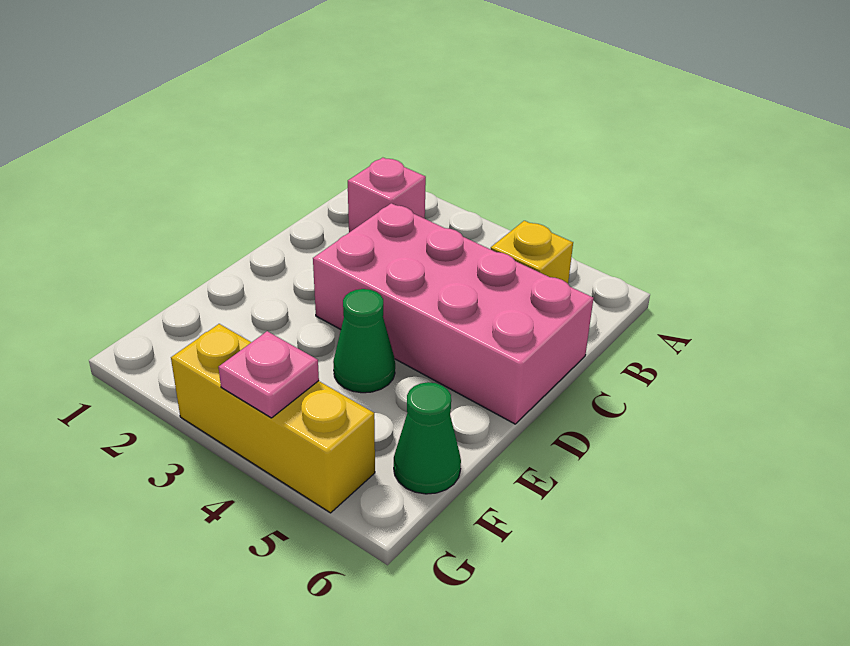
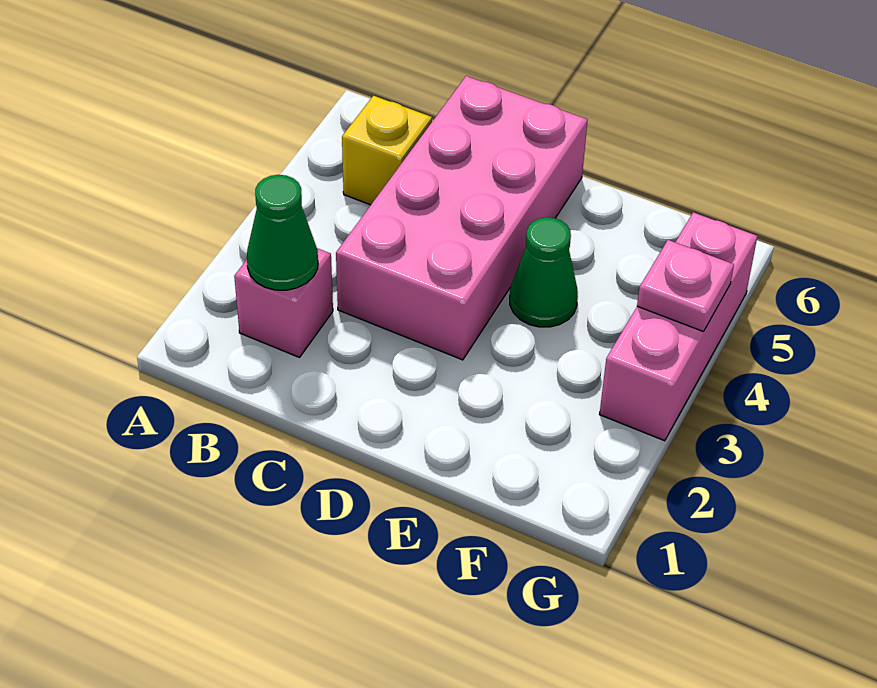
green cone F6 level 1 -> green cone B2 level 2
yellow brick G3:G5 level 1 -> pink brick G3:G5 level 1

